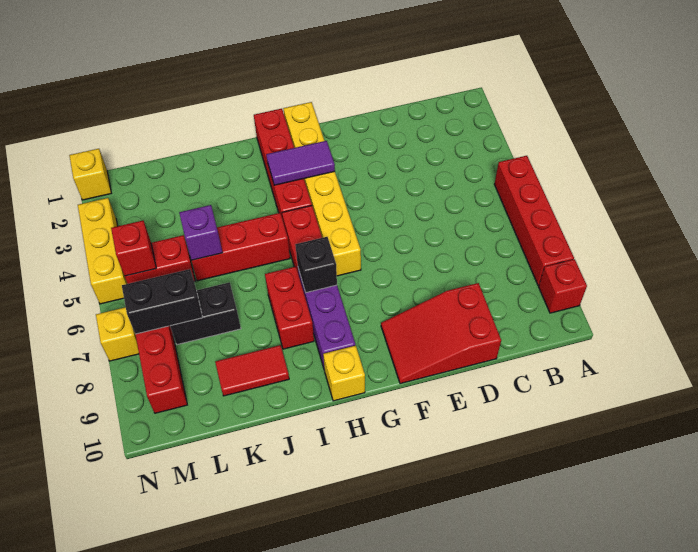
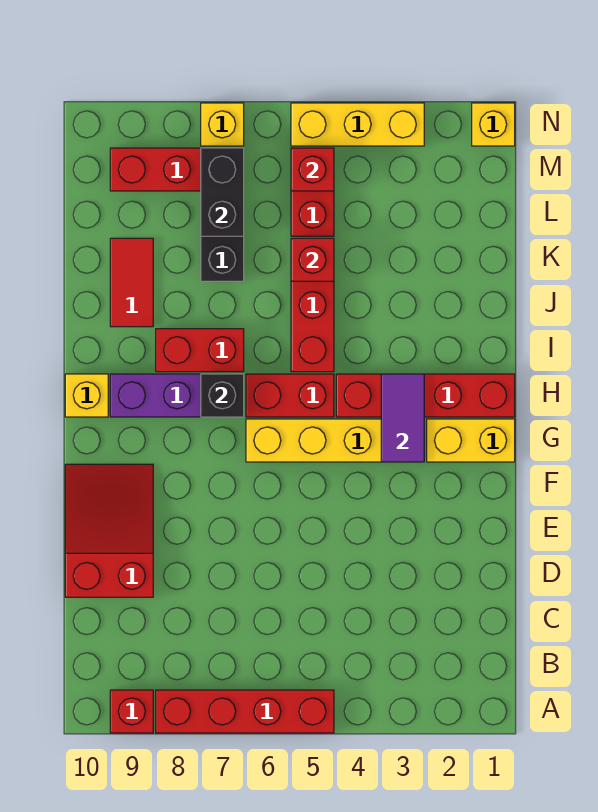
purple brick K5 level 2 -> red brick K5 level 2

